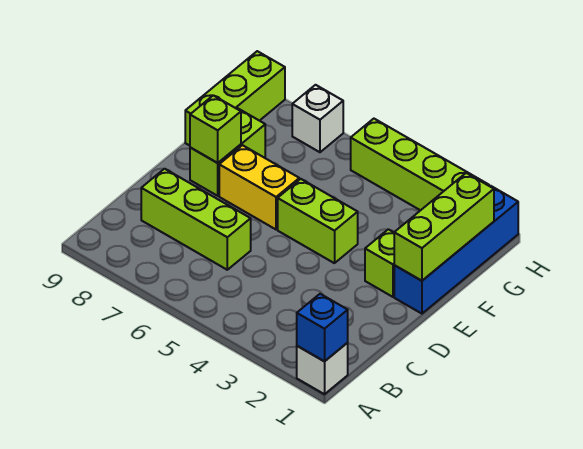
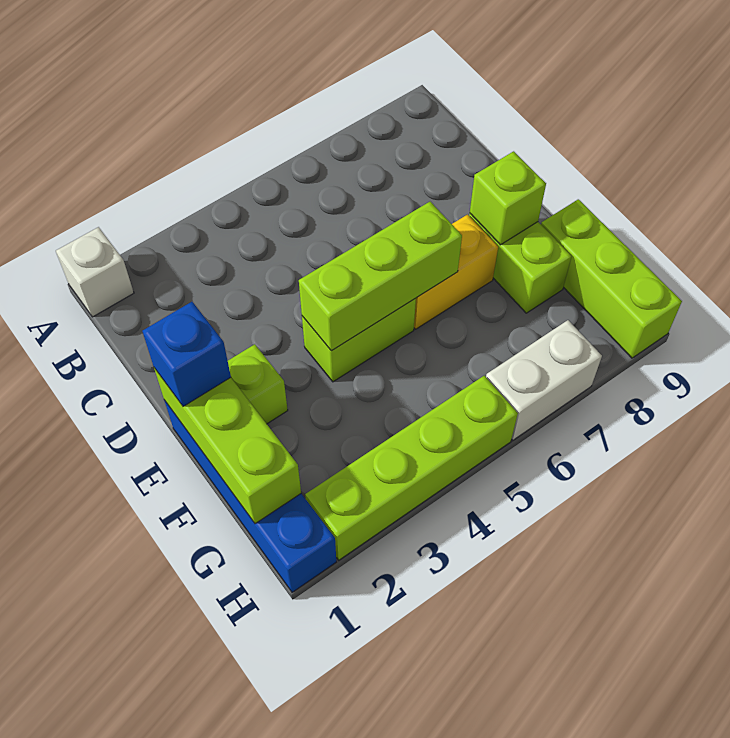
blue brick A1 level 2 -> blue brick E1 level 3
lime brick C6:C8 level 1 -> lime brick E4:E6 level 2
white brick H7 level 1 -> white brick H6:H7 level 1

